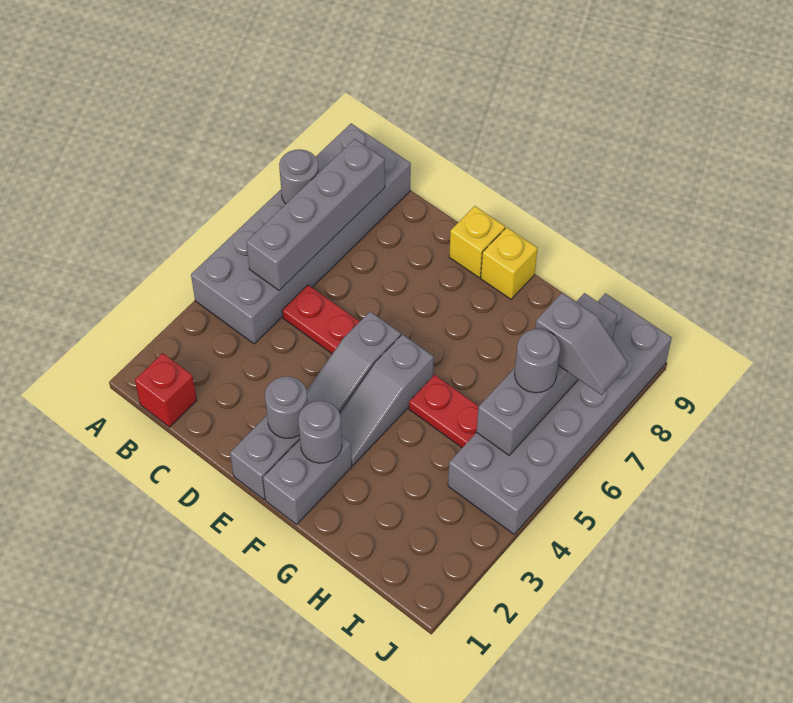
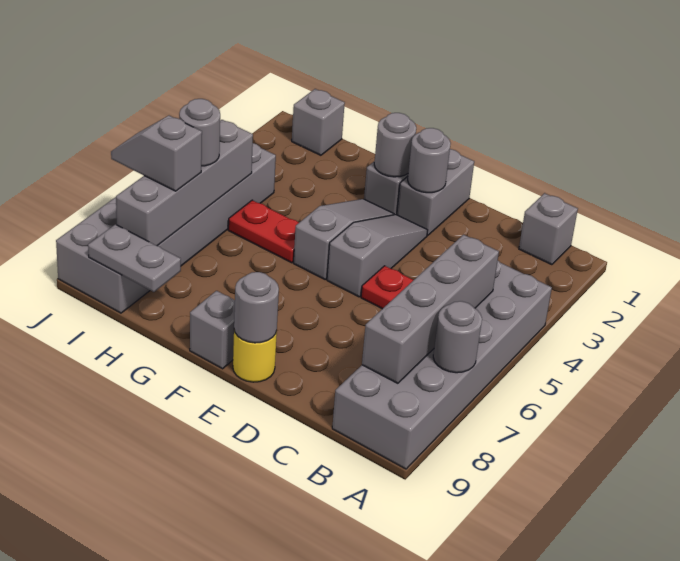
red brick B1 level 1 -> grey brick B1 level 1
yellow brick E9 level 1 -> yellow round brick E9 level 1
none -> grey round brick E9 level 2
yellow brick F9 level 1 -> grey brick F9 level 1
none -> grey plate H9:I9 level 2
none -> grey brick I1 level 1

